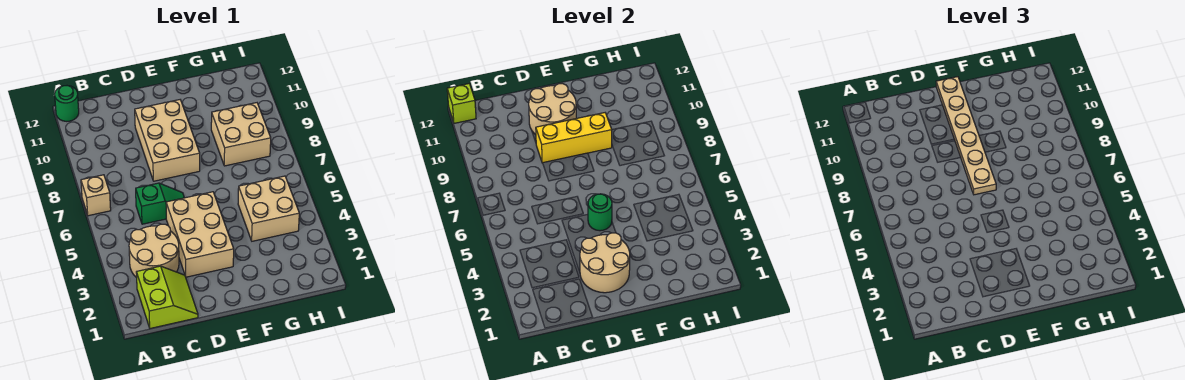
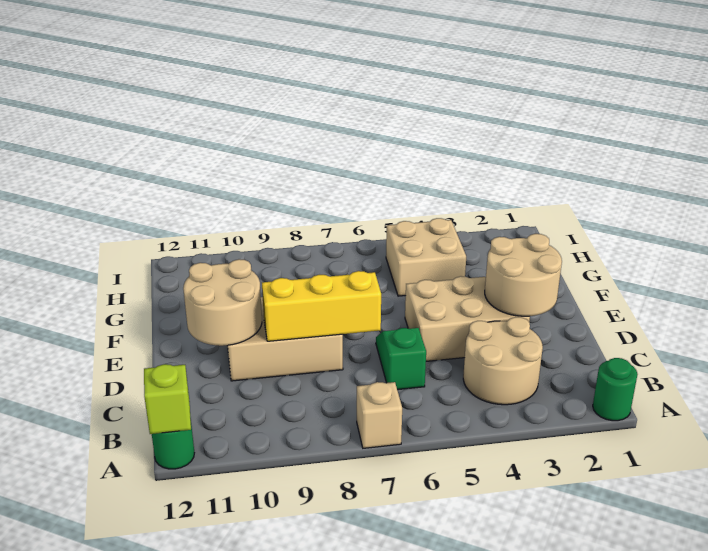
lime slope B1:C2 level 1 top B -> none
yellow brick D9:F9 level 2 -> yellow brick D7:D9 level 2
green round brick E5 level 2 -> green round brick A1 level 1
tan plate E7:E12 level 3 -> none
tan brick G8:H9 level 1 -> none

